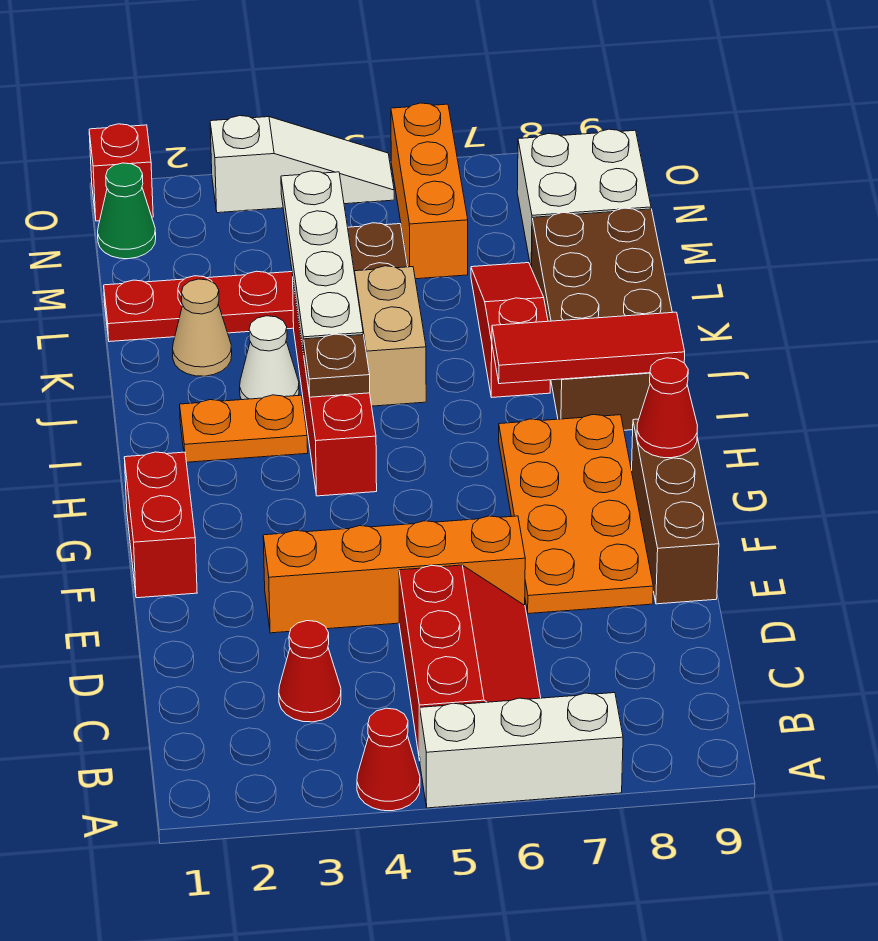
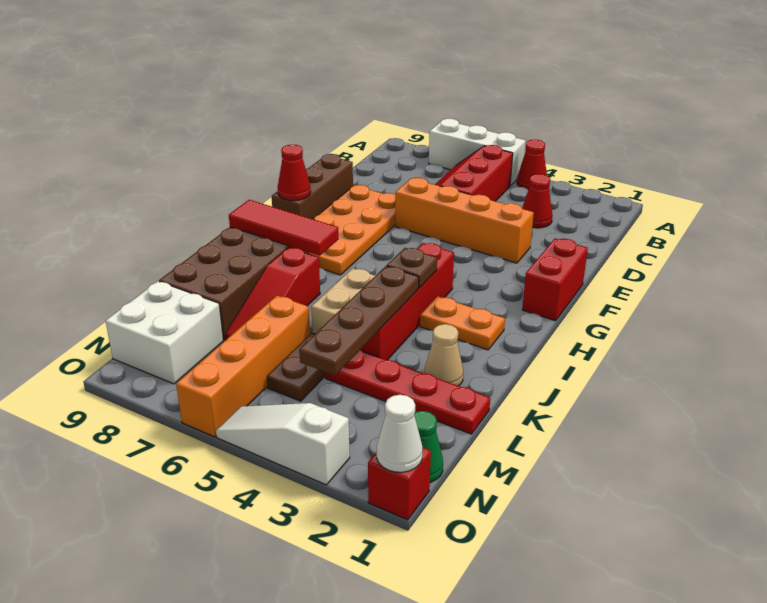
white cone J3 level 1 -> white cone O1 level 2
white plate J4:M4 level 2 -> brown plate J4:M4 level 2
orange brick M6:O6 level 1 -> orange brick L6:O6 level 1

